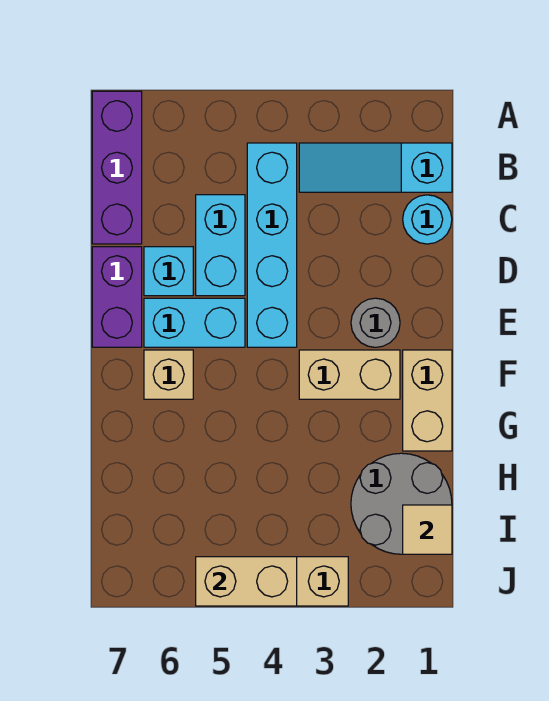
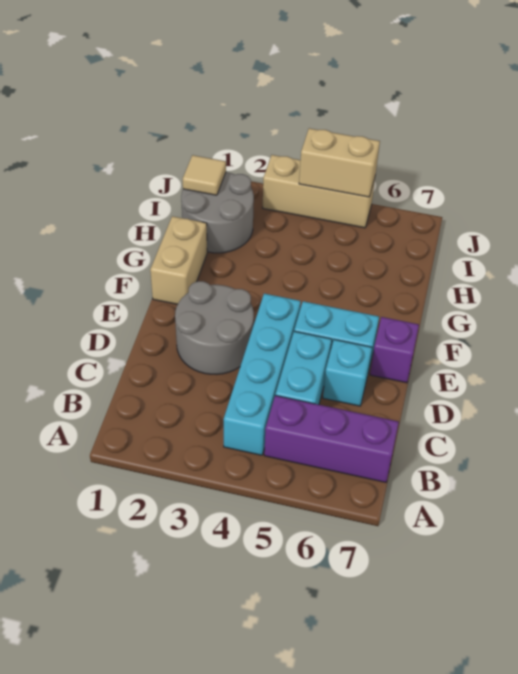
purple brick A7:C7 level 1 -> purple brick B5:B7 level 1
cyan slope B1:B3 level 1 top 1 -> none
cyan round brick C1 level 1 -> none
purple brick D7:E7 level 1 -> purple brick E7 level 1
grey round brick E2 level 1 -> grey round brick D2:E3 level 1
tan brick F2:F3 level 1 -> none
tan brick F6 level 1 -> none

